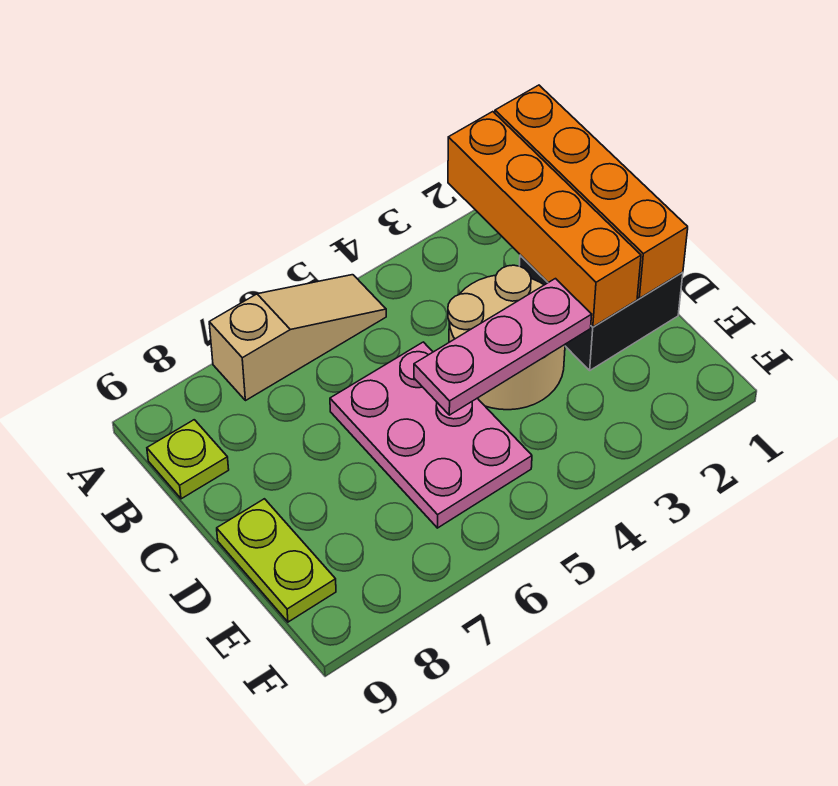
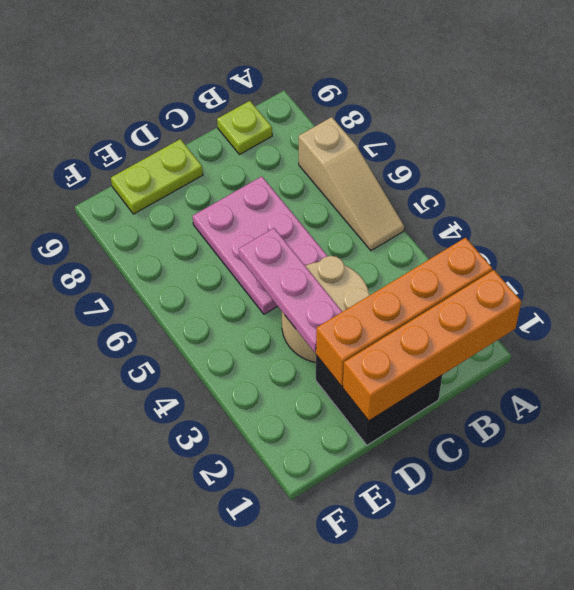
pink plate C5:E6 level 1 -> pink plate C5:D7 level 1

